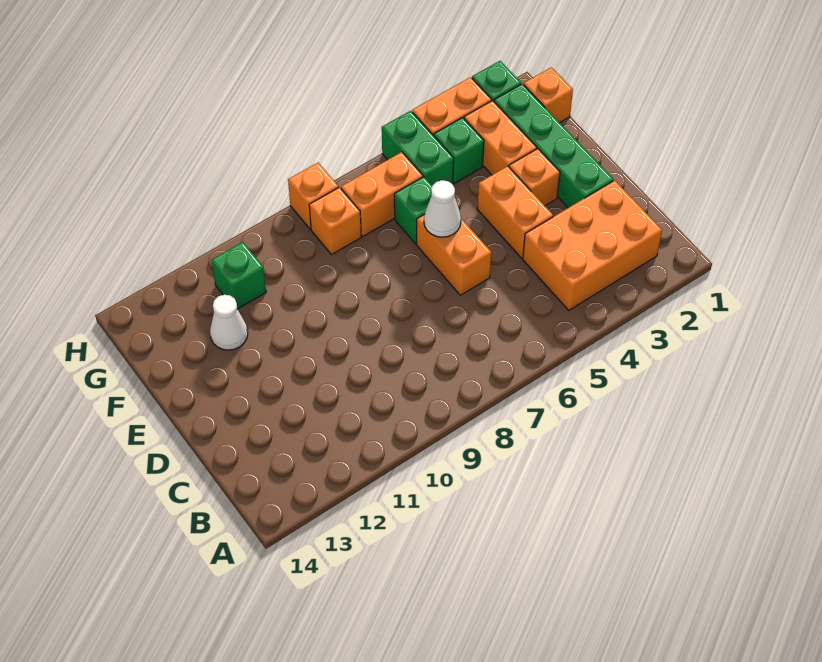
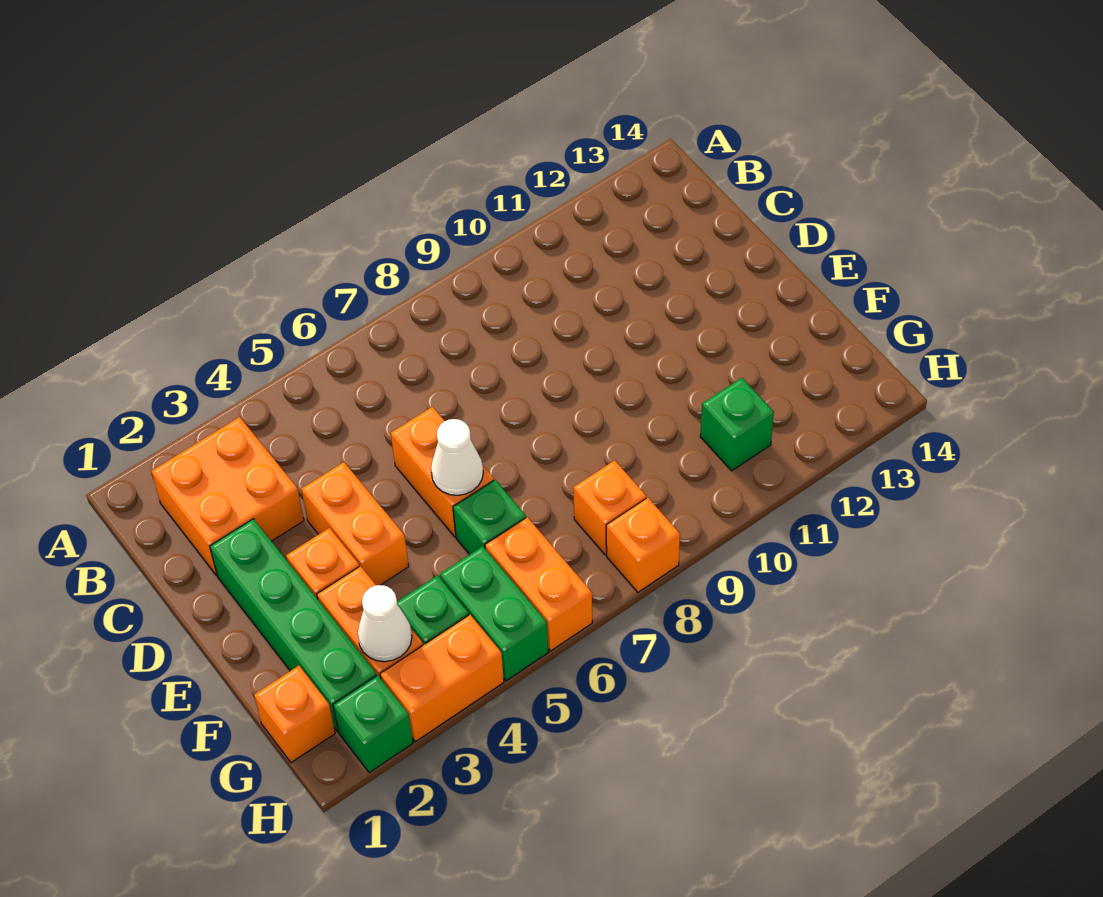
orange brick B2:C4 level 1 -> orange brick B2:C3 level 1
white cone F12 level 1 -> white cone G3 level 2
orange brick G6:G7 level 1 -> orange brick G6:H6 level 1

